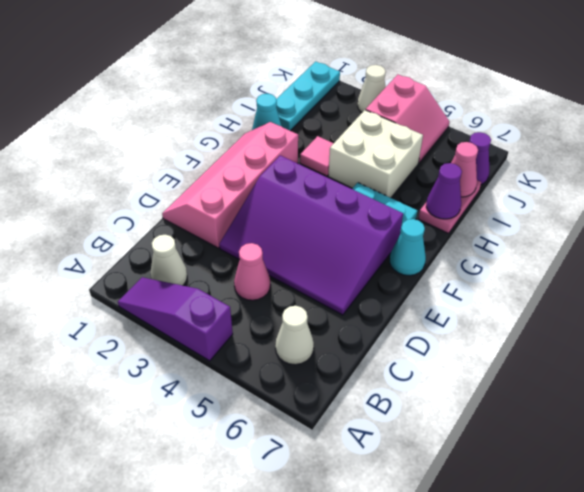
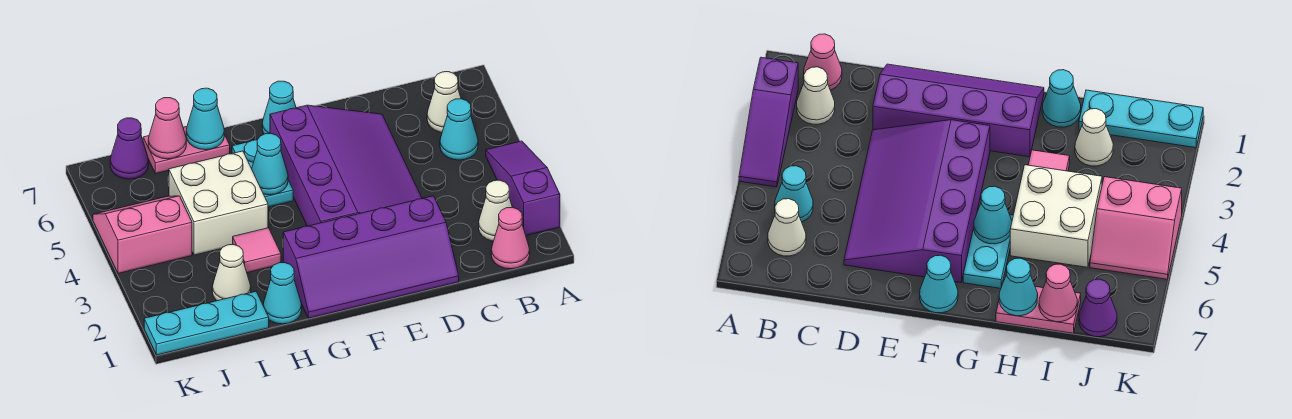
purple slope A2:A4 level 1 top 4 -> purple slope A2:A4 level 1 top 2
none -> cyan cone B5 level 1
pink cone C4 level 1 -> pink cone B1 level 1
pink slope D1:G2 level 1 top 2 -> purple slope D1:G2 level 1 top 2
none -> cyan cone G5 level 2
purple cone H7 level 2 -> cyan cone H7 level 2
white cone K3 level 1 -> white cone I2 level 1

